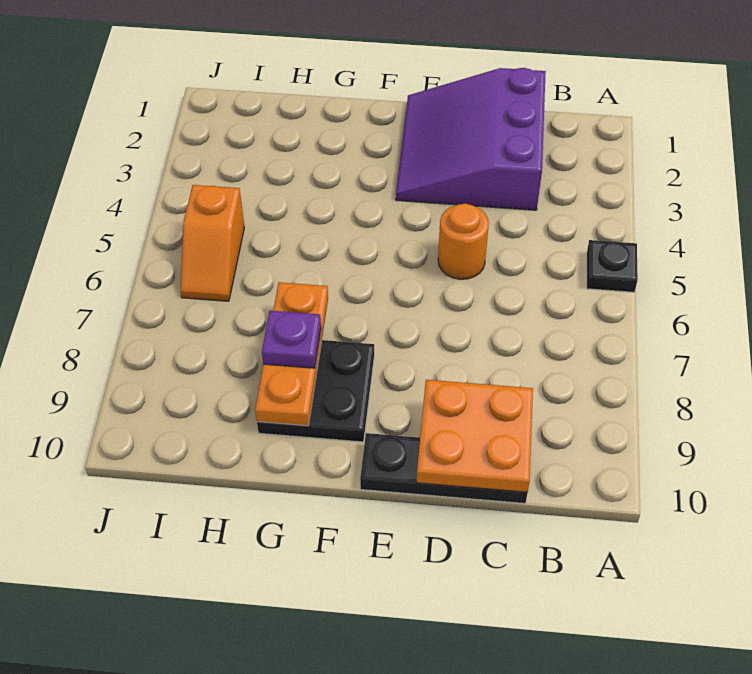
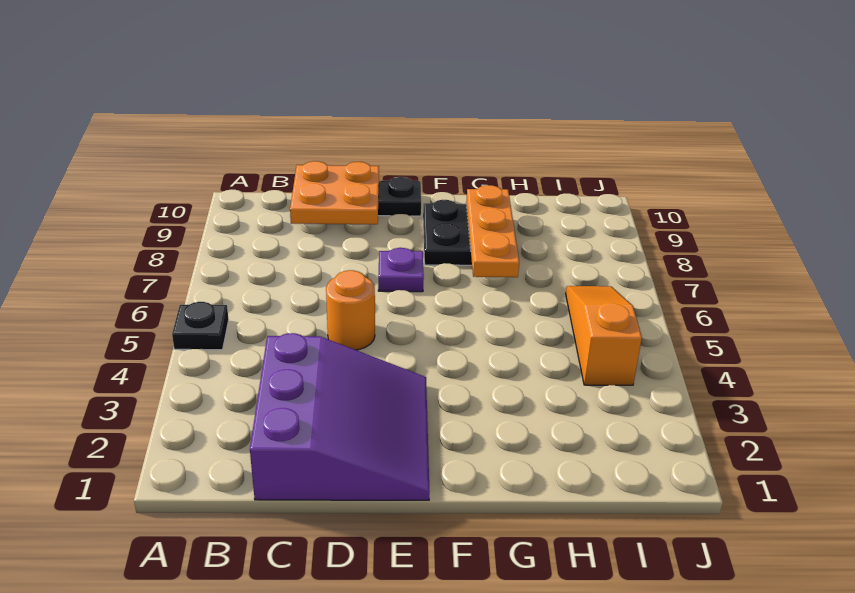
purple plate G8 level 3 -> purple plate E7 level 1
orange slope I5:I6 level 1 top 5 -> orange slope I4:I6 level 1 top 4

